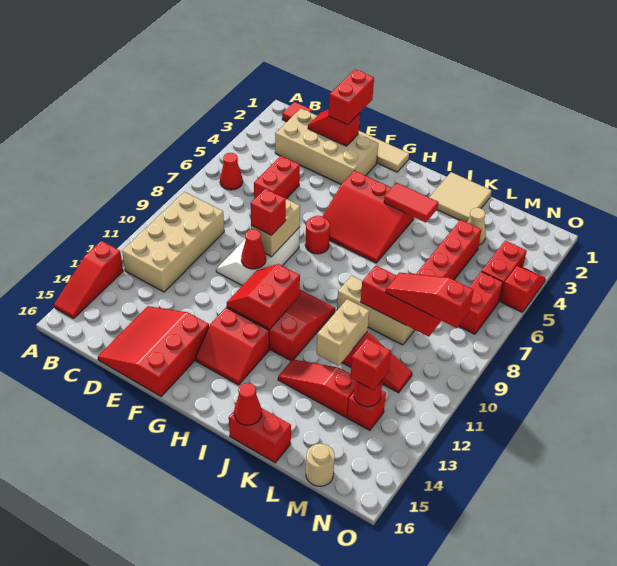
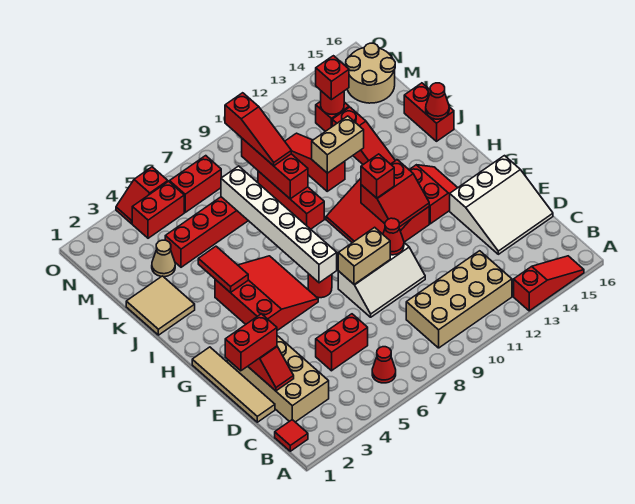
red slope D14:F16 level 1 top F -> white slope D14:F16 level 1 top F
red brick F9 level 3 -> red brick H11 level 3
none -> white brick G7:L7 level 2
tan brick J9:L9 level 1 -> red brick J9:L9 level 1
tan round brick M16 level 1 -> tan round brick M15:N16 level 1

